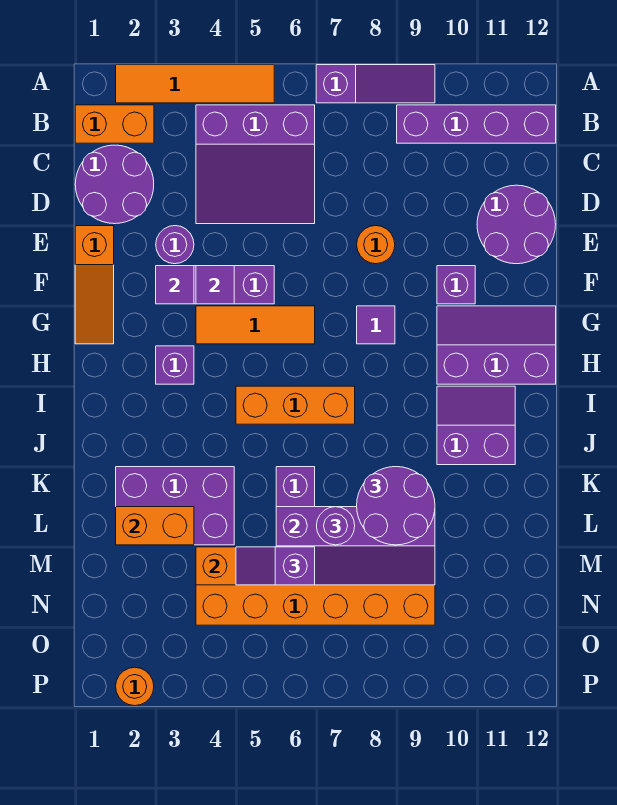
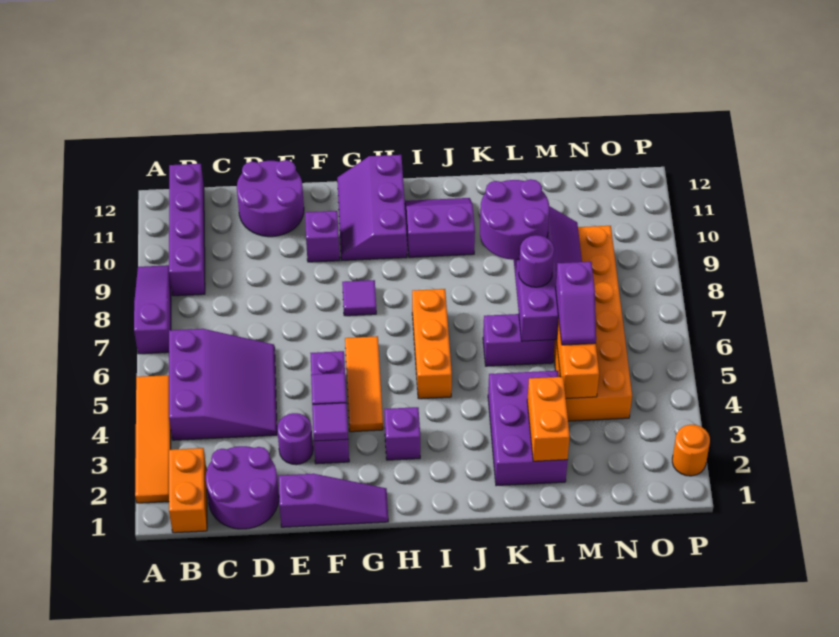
orange slope E1:G1 level 1 top E -> purple slope E1:G1 level 1 top E
orange round brick E8 level 1 -> none
purple slope I10:J11 level 1 top J -> purple slope I10:J11 level 1 top 10

